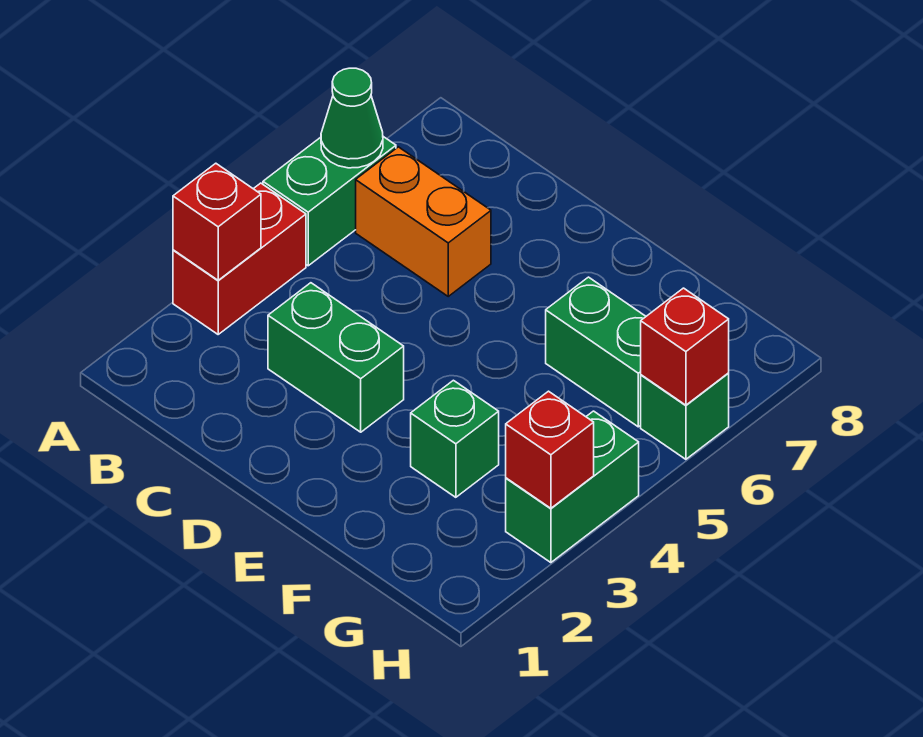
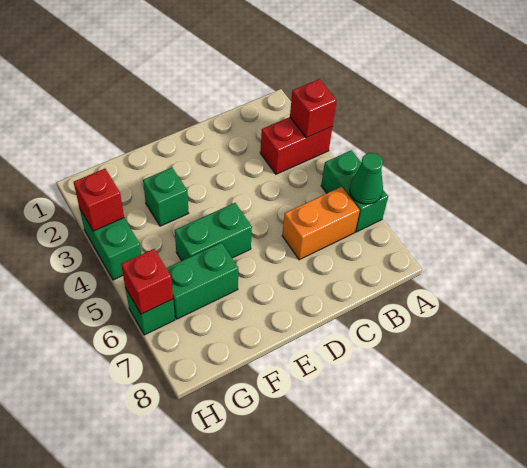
red brick A3:A4 level 1 -> red brick A3:B3 level 1
green brick C3:D3 level 1 -> green brick E5:F5 level 1

